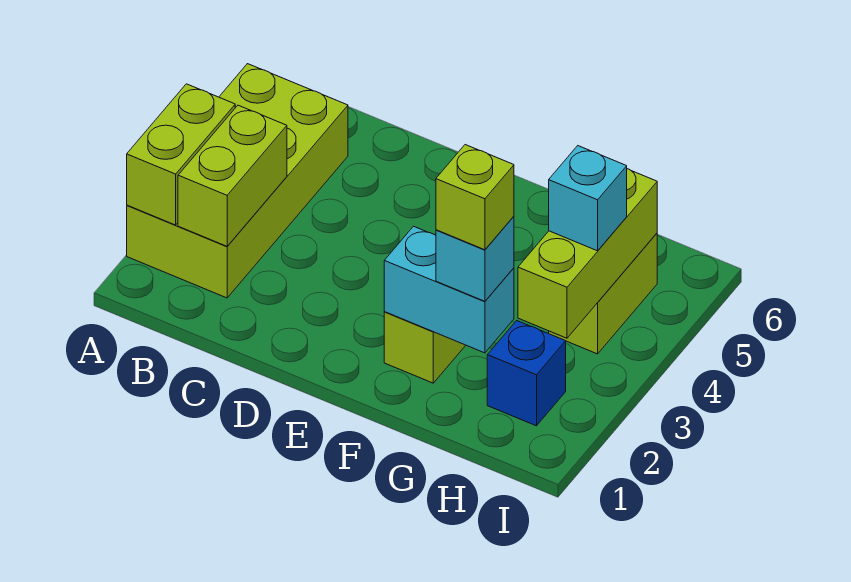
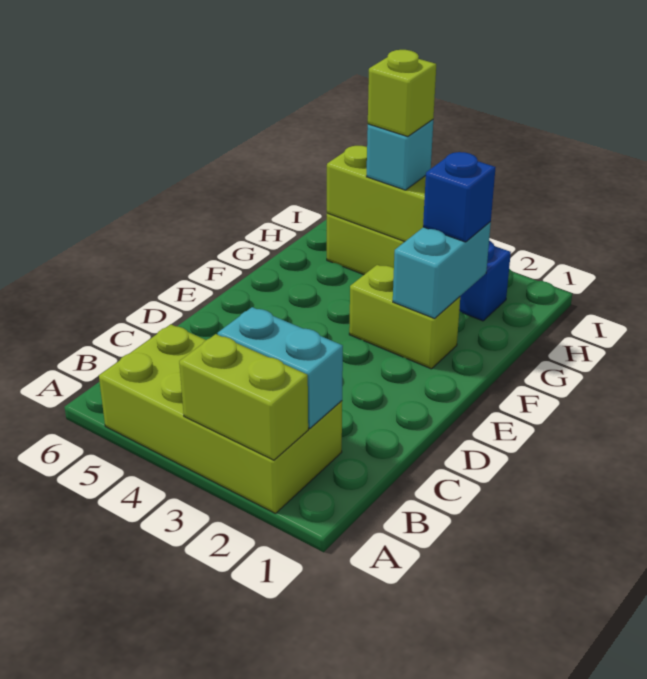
lime brick B2:B3 level 2 -> cyan brick B2:B3 level 2
cyan brick G2 level 3 -> blue brick G2 level 3
lime brick G2 level 4 -> lime brick H4 level 4

